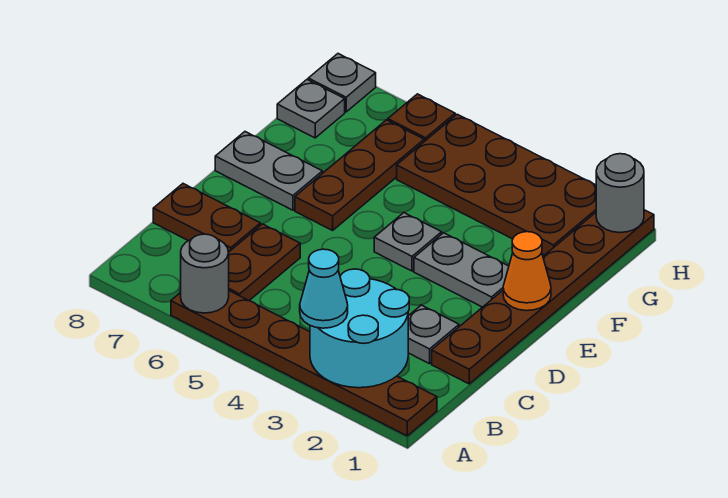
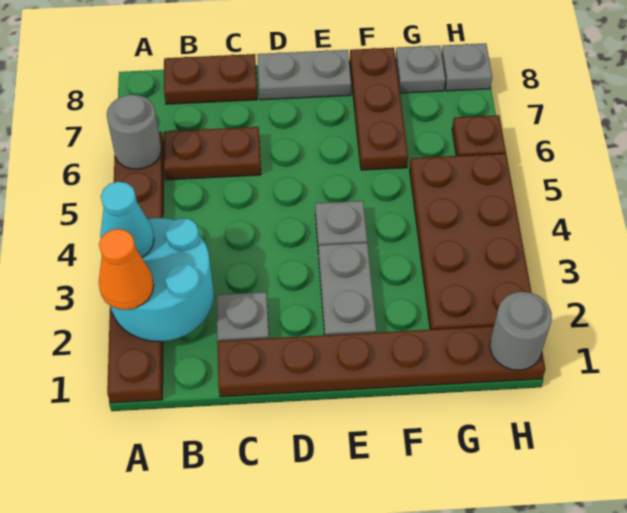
brown plate C7:C8 level 1 -> brown plate B8:C8 level 1
orange cone E1 level 2 -> orange cone A2 level 3
brown plate E6:G6 level 1 -> brown plate F6:F8 level 1
grey plate E7:E8 level 1 -> grey plate D8:E8 level 1

